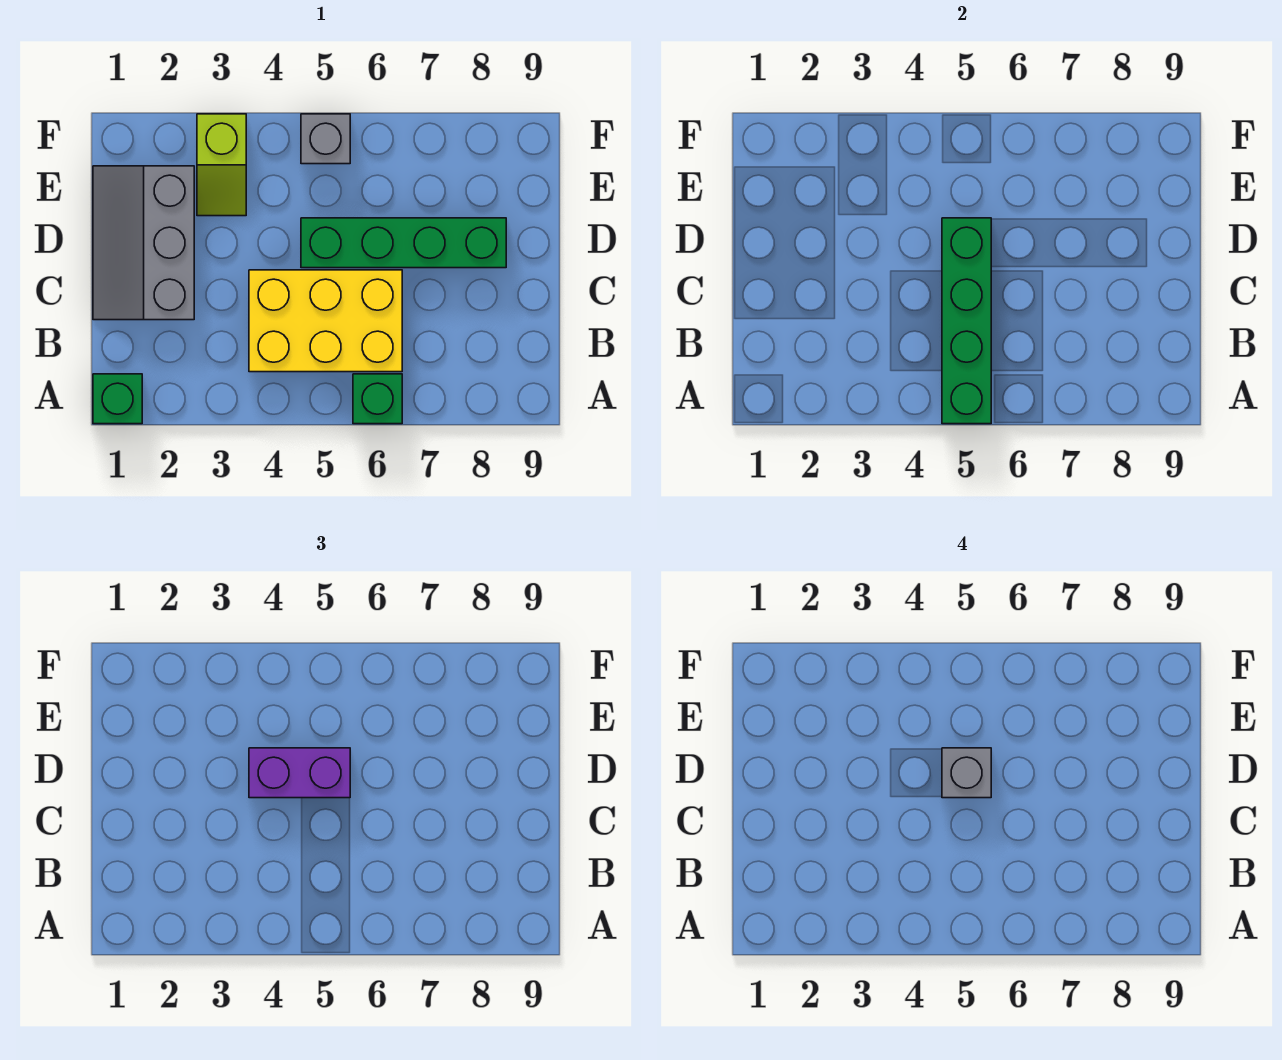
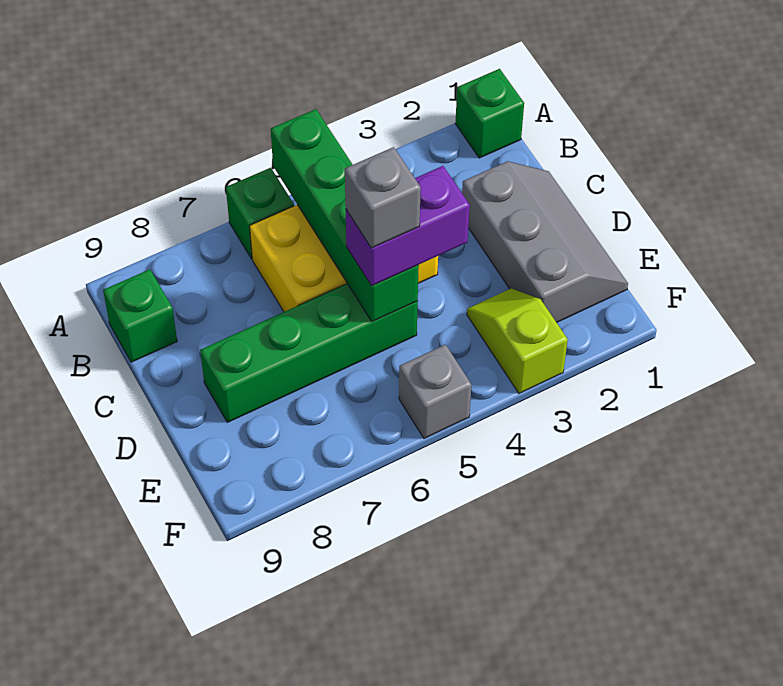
none -> green brick B9 level 1

